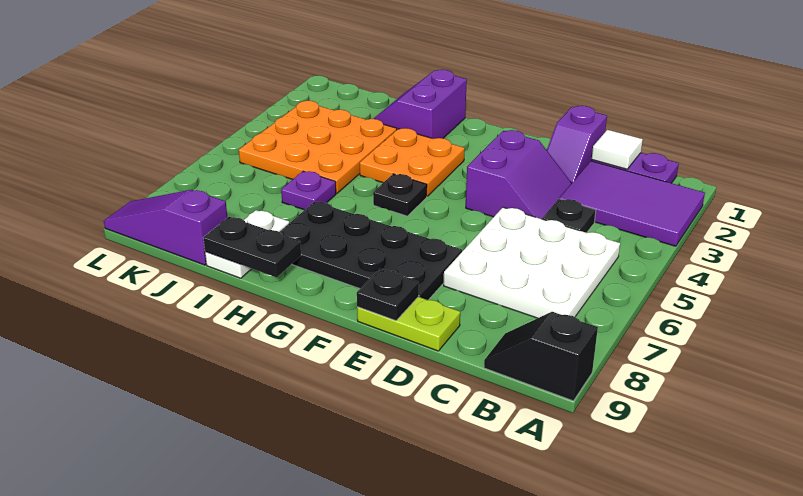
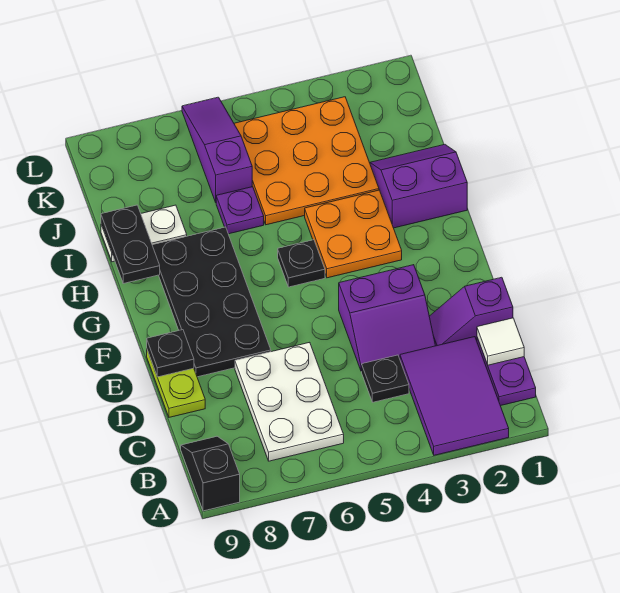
white plate B5:D7 level 1 -> white plate B6:D7 level 1
purple slope J9:L9 level 1 top J -> purple slope J6:L6 level 1 top J

